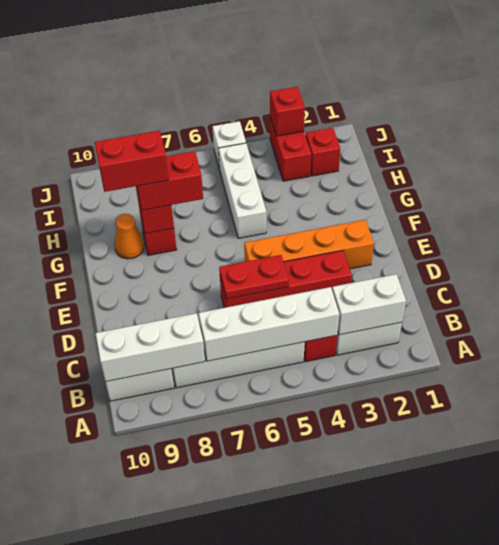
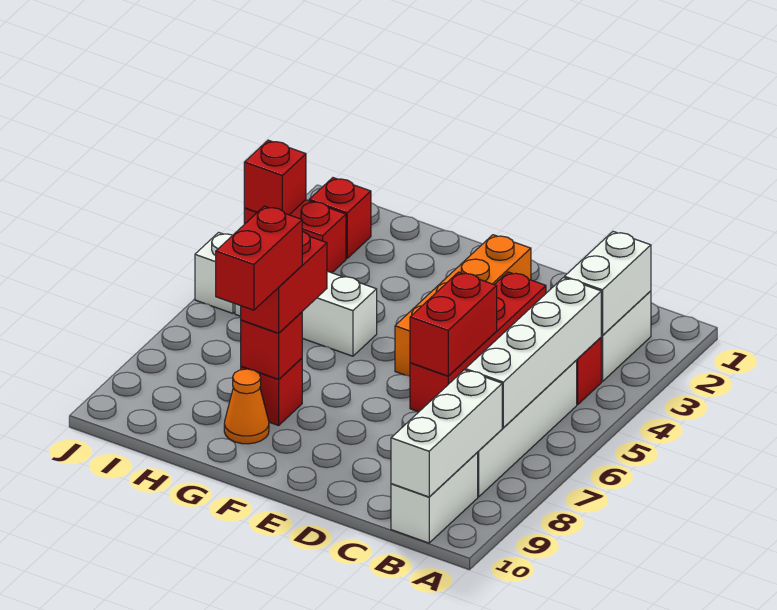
red plate D5:D6 level 2 -> red brick D5:D6 level 2

